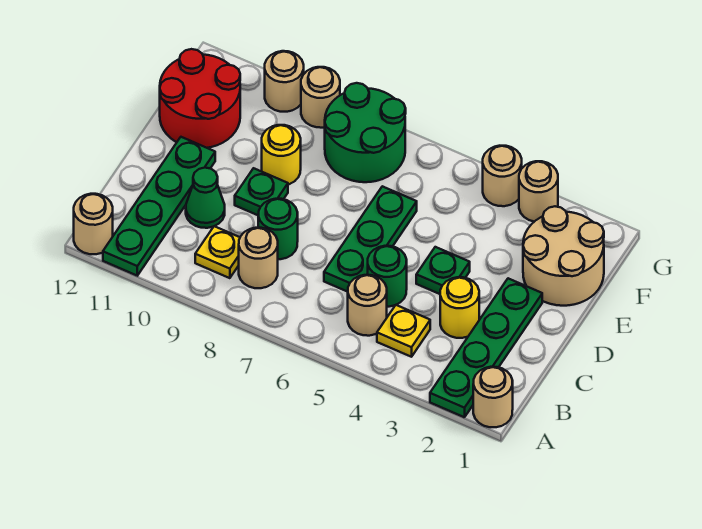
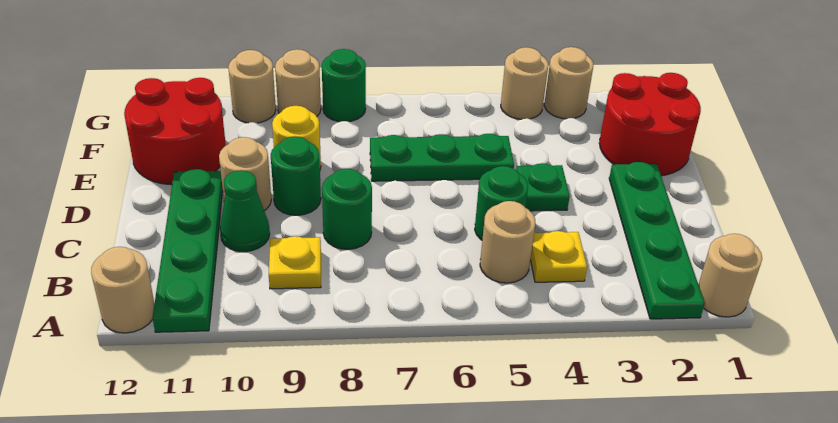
tan round brick B8 level 1 -> tan round brick D10 level 1
yellow round brick C3 level 1 -> none
green plate C6:E6 level 1 -> green plate E5:E7 level 1
green plate D9 level 1 -> green round brick D9 level 1
tan round brick E1:F2 level 1 -> red round brick E1:F2 level 1
green round brick F7:G8 level 1 -> green round brick G8 level 1

